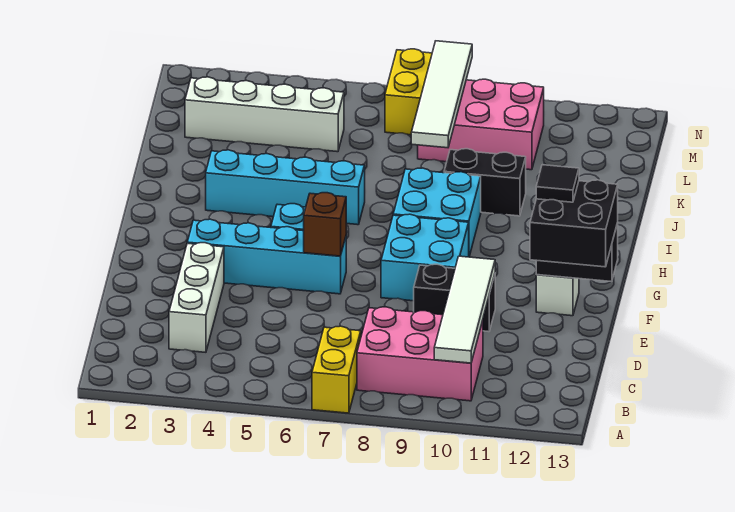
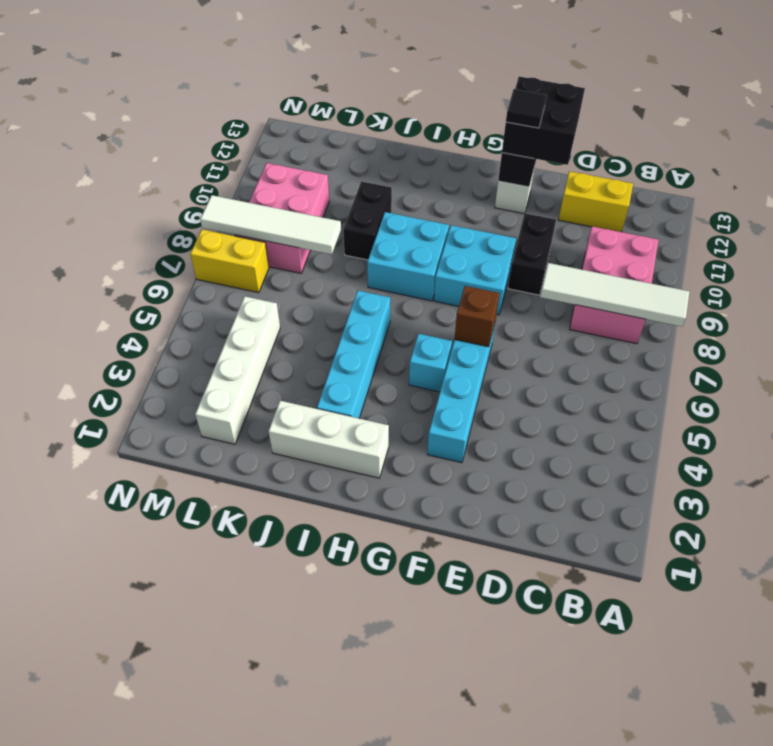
yellow brick A7:B7 level 1 -> yellow brick C12:D12 level 1
white tile B10:E10 level 2 -> white tile A8:D8 level 2
white brick C3:E3 level 1 -> white brick H2:J2 level 1

